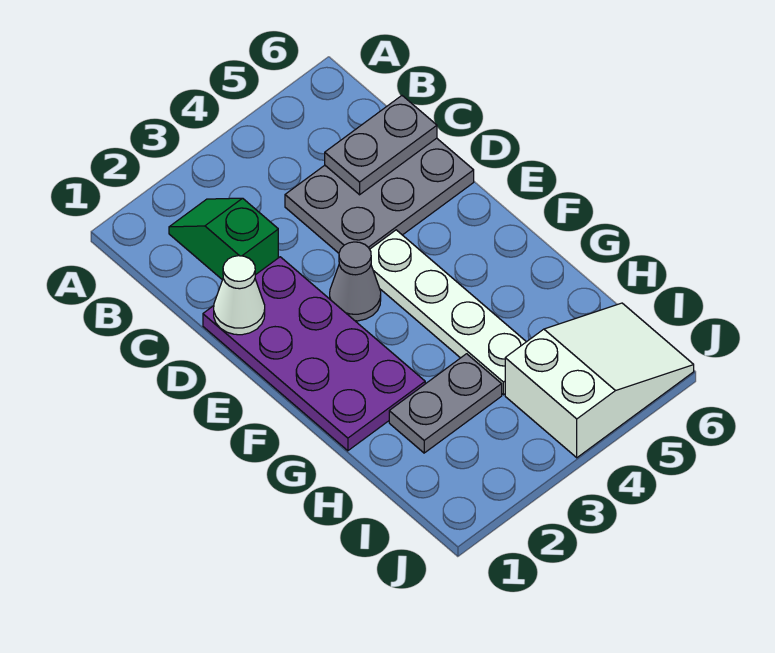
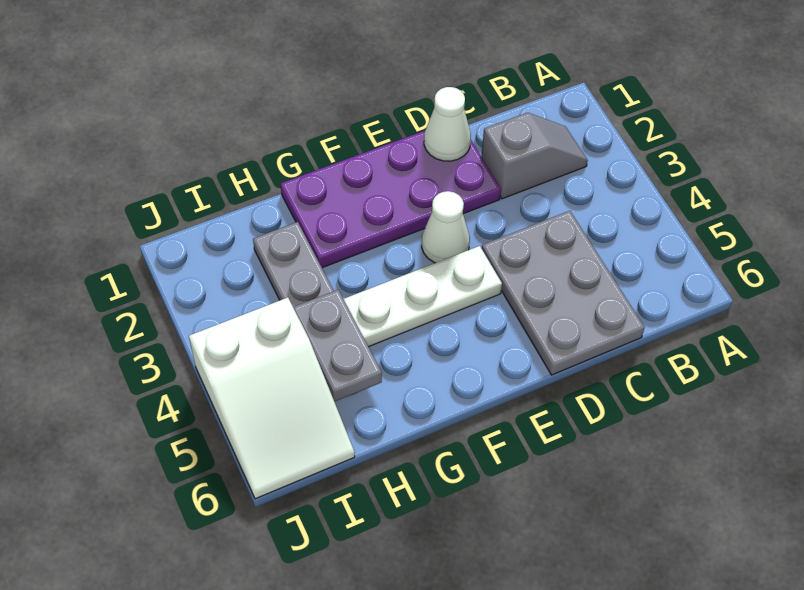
green slope B2:C2 level 1 top C -> grey slope B2:C2 level 1 top C
grey plate C5:C6 level 2 -> grey plate H4:H5 level 2
grey cone E3 level 1 -> white cone E3 level 1

